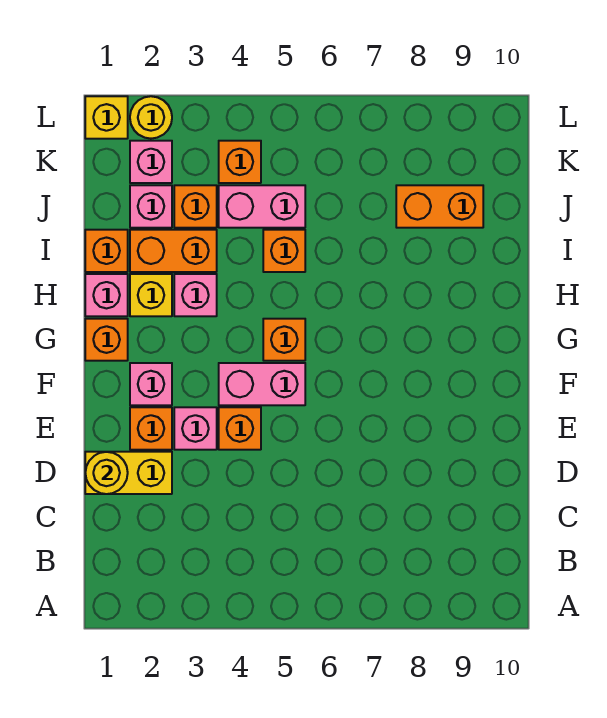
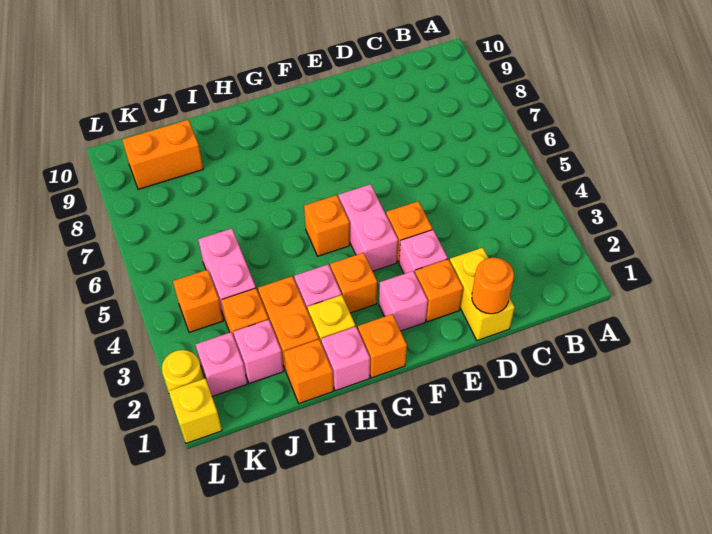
yellow round brick D1 level 2 -> orange round brick D1 level 2
orange brick I5 level 1 -> orange brick G3 level 1
orange brick J8:J9 level 1 -> orange brick J9:K9 level 1

